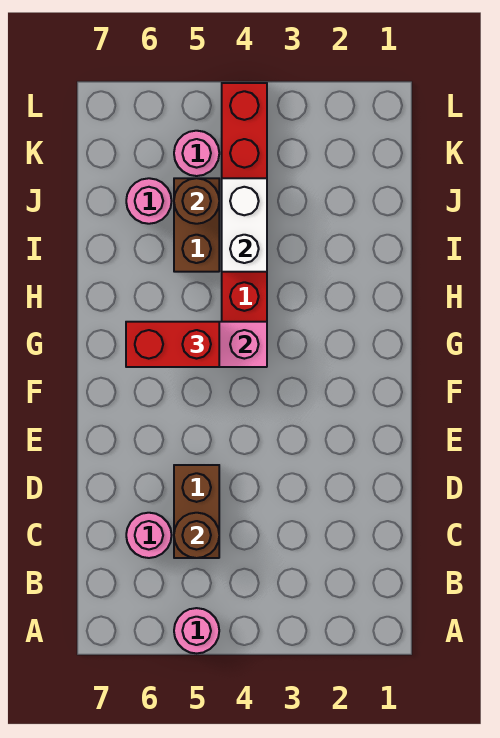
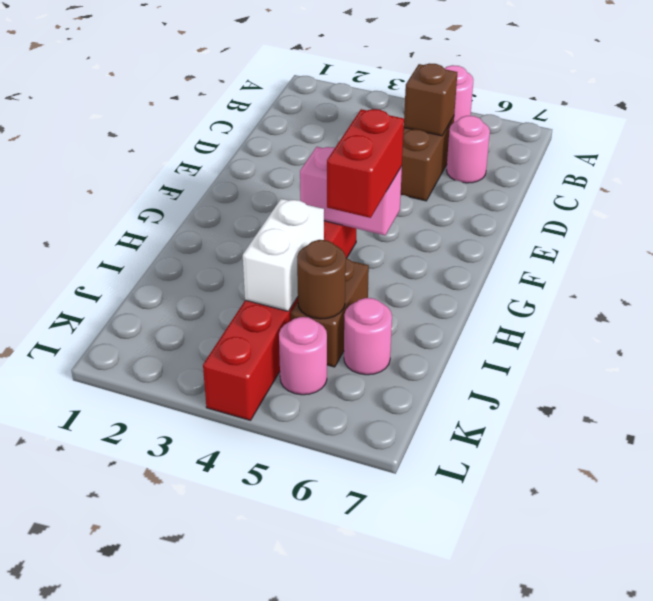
brown round brick C5 level 2 -> brown brick C5 level 2
red brick G5:G6 level 3 -> red brick G5:H5 level 3

